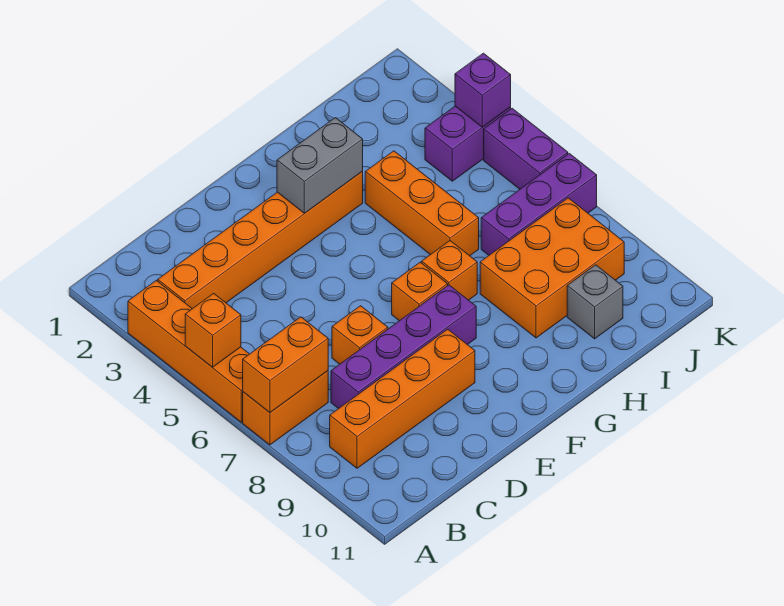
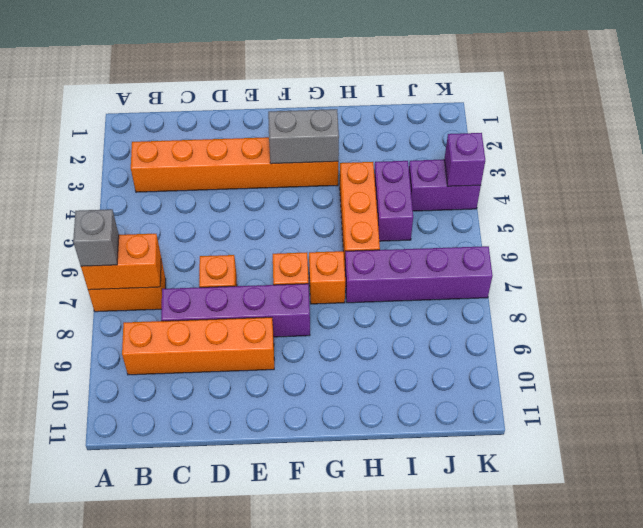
orange brick A3:A6 level 1 -> none
orange brick A5 level 2 -> none
orange brick H8:J9 level 1 -> none
purple brick I7:K7 level 1 -> purple brick H7:K7 level 1
grey brick I10 level 1 -> grey brick A7 level 3
purple brick K5:K6 level 1 -> purple brick I4:I5 level 1

